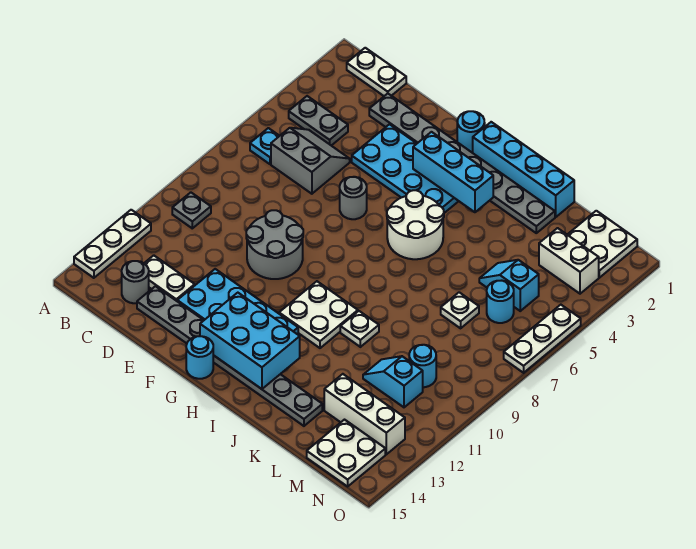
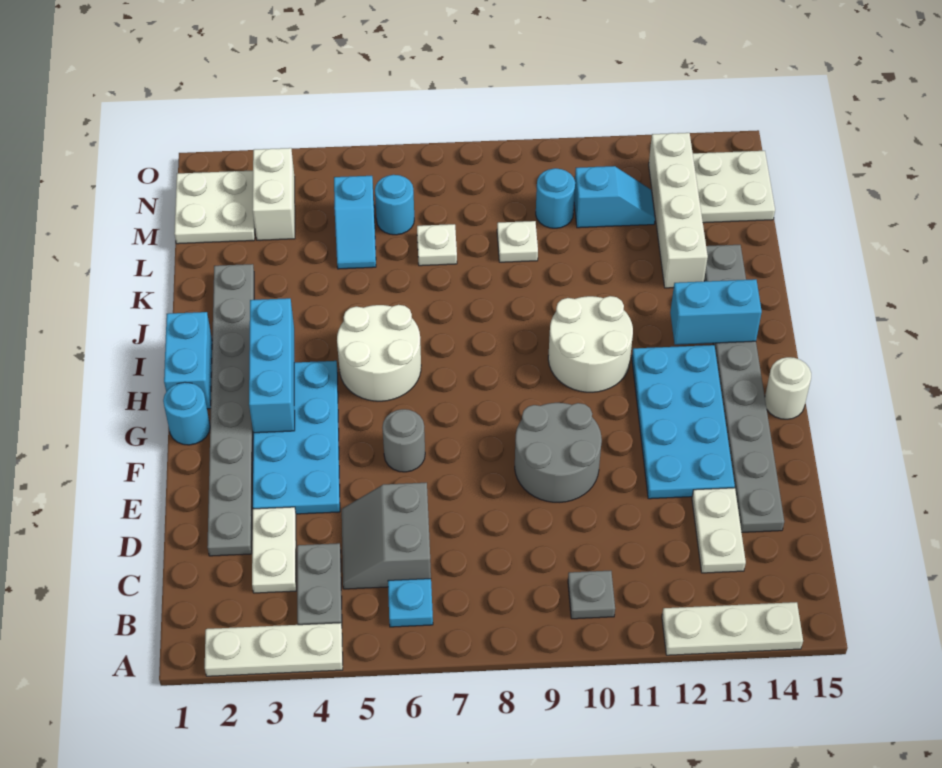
white plate B1:C1 level 1 -> white plate C3:D3 level 1
grey round brick C14 level 1 -> none
cyan brick G13:I14 level 2 -> cyan brick I13:I14 level 2
cyan round brick G15 level 1 -> white round brick G15 level 1
cyan brick H1:K1 level 1 -> cyan brick H1:I1 level 1
white plate H10:I11 level 1 -> white round brick H10:I11 level 1
white plate J10 level 1 -> white plate L9 level 1
cyan slope L11:M11 level 1 top M -> cyan slope M11:M12 level 1 top 11
white brick L13:N13 level 1 -> white brick K13:N13 level 1
white plate O5:O7 level 1 -> white plate A2:A4 level 1

